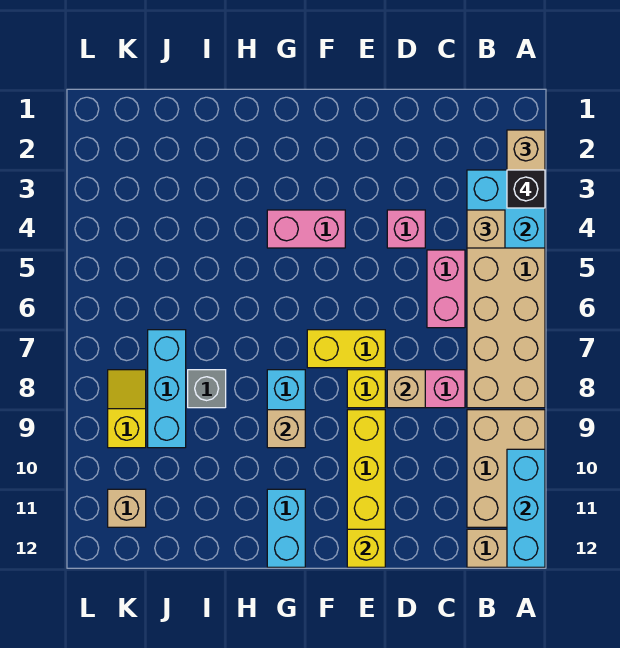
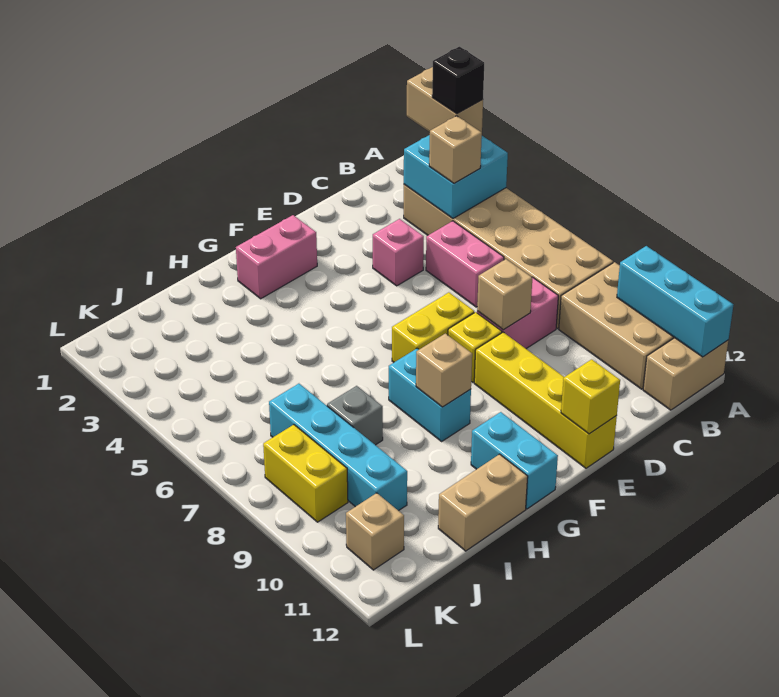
pink brick F4:G4 level 1 -> pink brick F2:G2 level 1
none -> tan brick H12:I12 level 1
cyan brick J7:J9 level 1 -> cyan brick J7:J10 level 1
yellow slope K8:K9 level 1 top 9 -> yellow brick K8:K9 level 1

